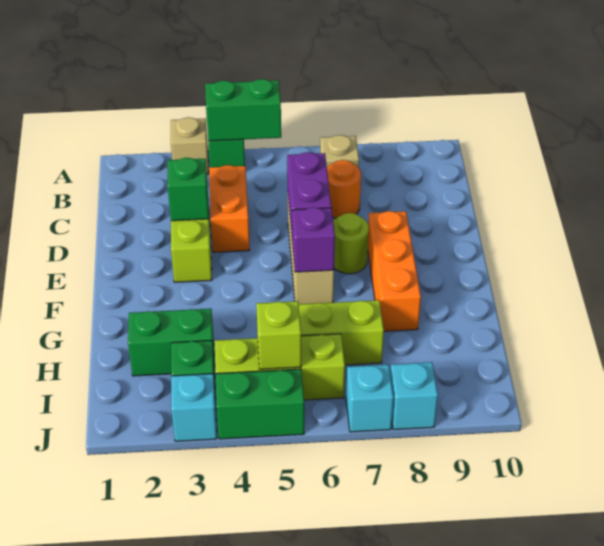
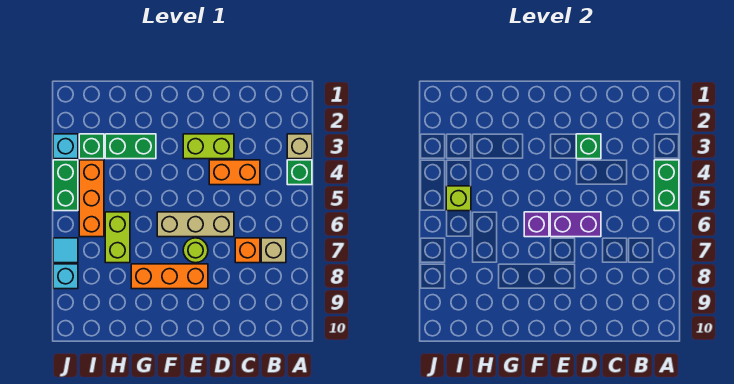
orange round brick C7 level 1 -> orange brick C7 level 1
green brick H2:H3 level 1 -> green brick G3:H3 level 1
lime brick I4:I6 level 1 -> orange brick I4:I6 level 1
cyan brick J7 level 1 -> cyan tile J7 level 1

